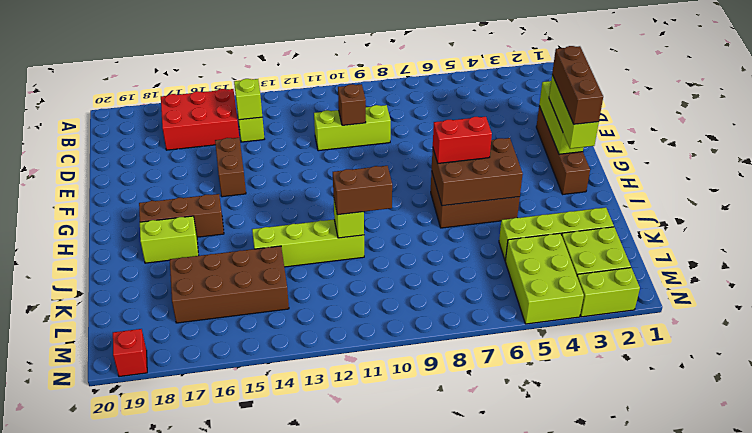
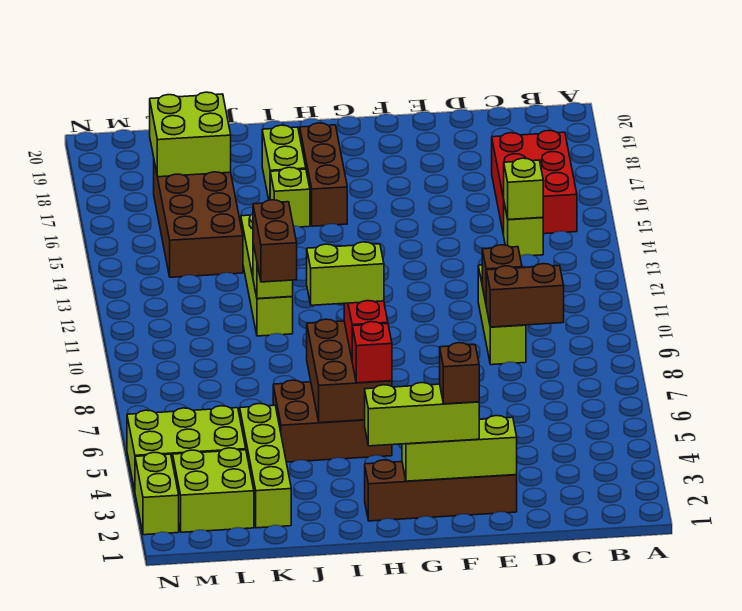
brown brick E15:F15 level 1 -> brown brick C9:D9 level 2
brown brick F2:H2 level 4 -> brown brick F2 level 4
brown brick H5:I7 level 1 -> brown brick H5:J6 level 1
none -> lime brick H7:I7 level 4
none -> lime brick I16 level 1
none -> lime brick K17:L18 level 2
red brick N19 level 1 -> red brick H5 level 3

